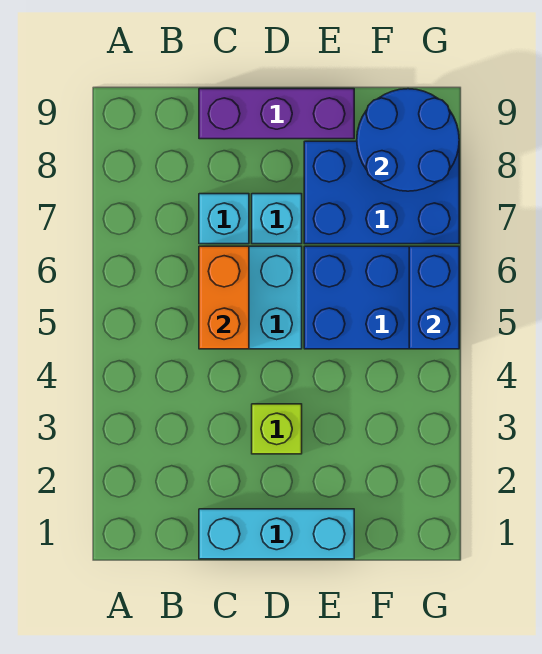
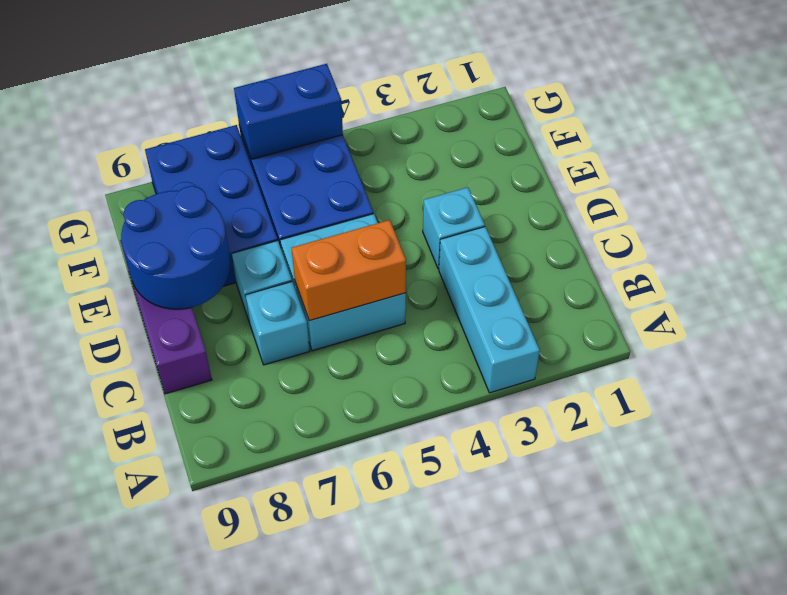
cyan brick C1:E1 level 1 -> cyan brick A3:C3 level 1
lime brick D3 level 1 -> cyan brick D3 level 1
blue round brick F8:G9 level 2 -> blue round brick D8:E9 level 2

